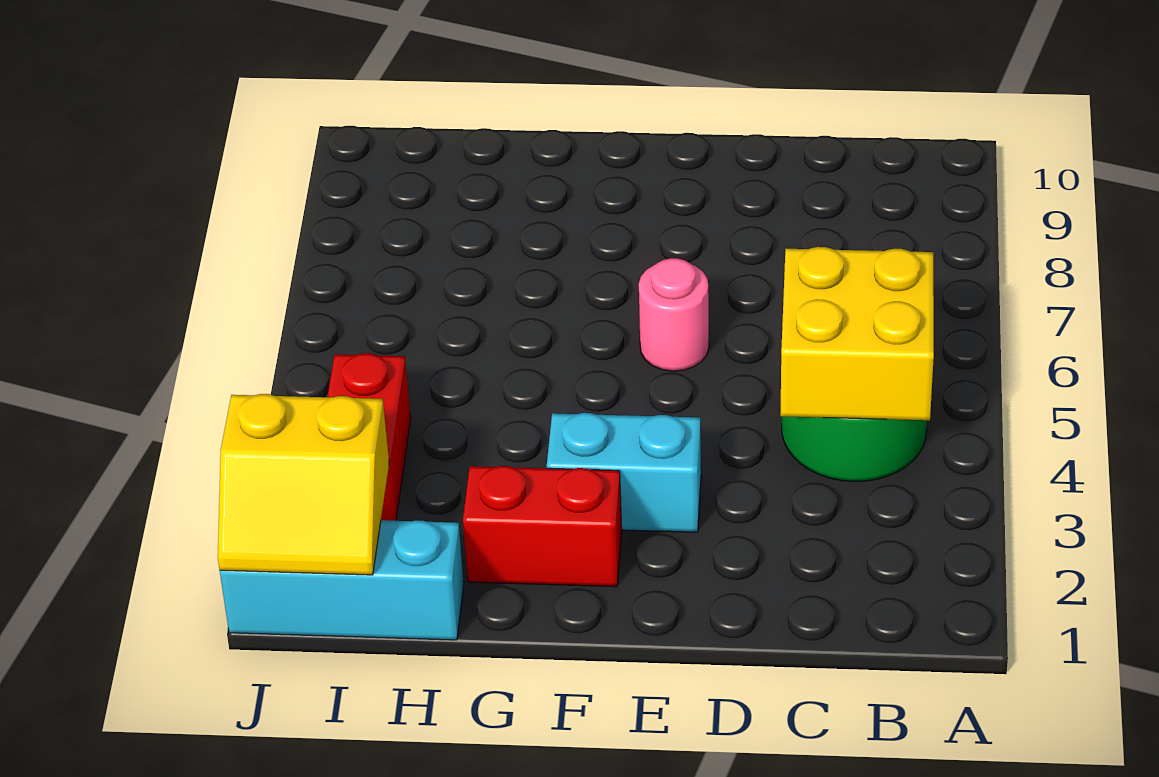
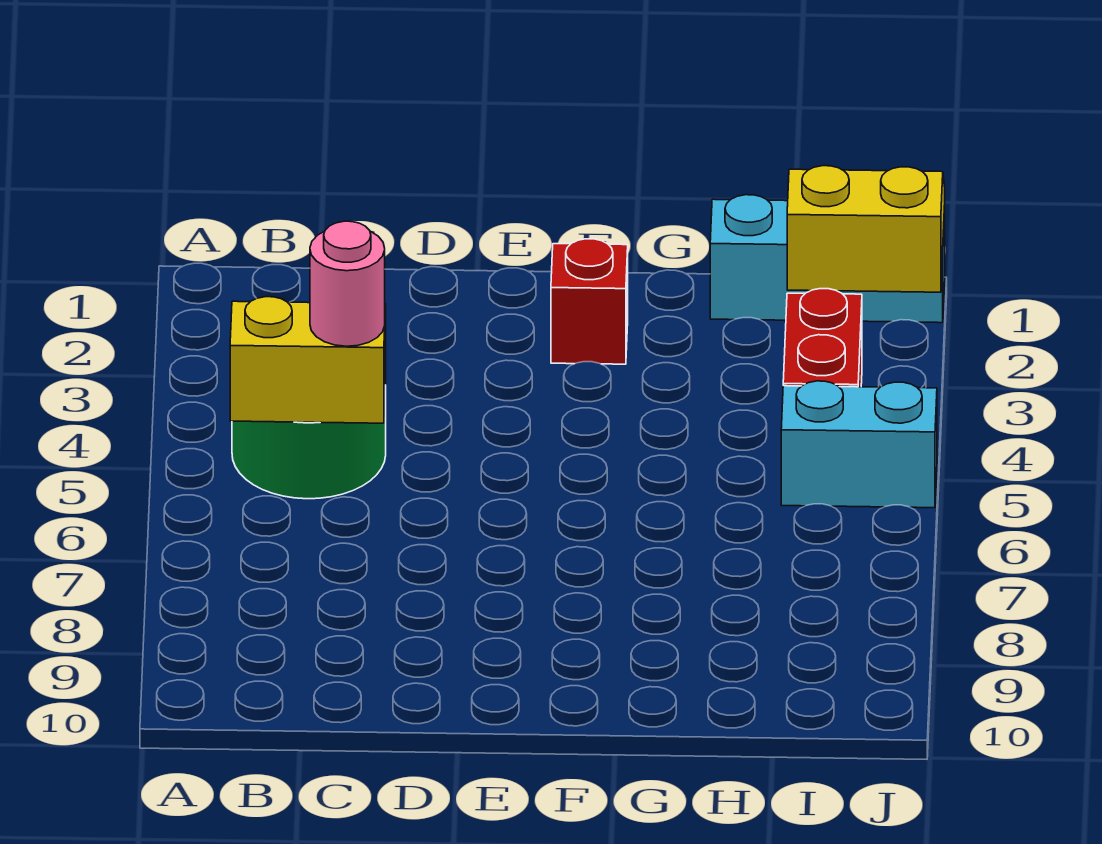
yellow brick B4:C5 level 2 -> yellow brick B5:C5 level 2
cyan brick E3:F3 level 1 -> cyan brick I5:J5 level 1
pink round brick E6 level 1 -> pink round brick C5 level 3
red brick F2:G2 level 1 -> red brick F2 level 1

